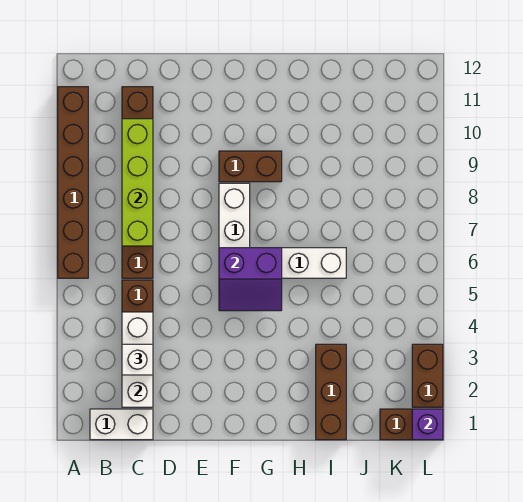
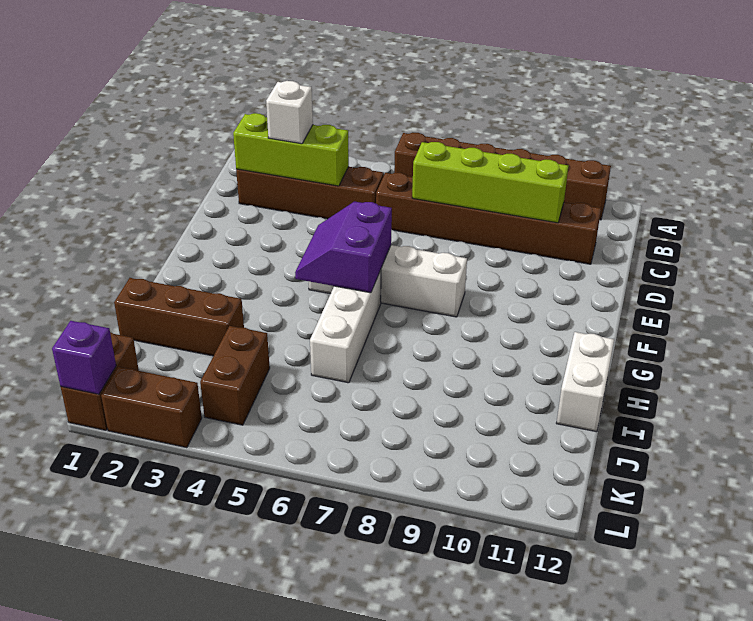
white brick B1:C1 level 1 -> white brick H12:I12 level 1
white brick C2:C4 level 2 -> lime brick C2:C4 level 2
brown brick F9:G9 level 1 -> brown brick J4:K4 level 1

